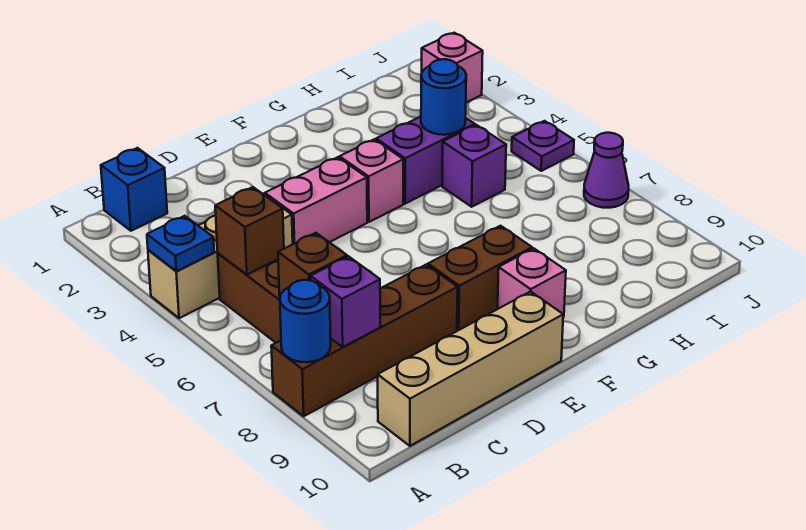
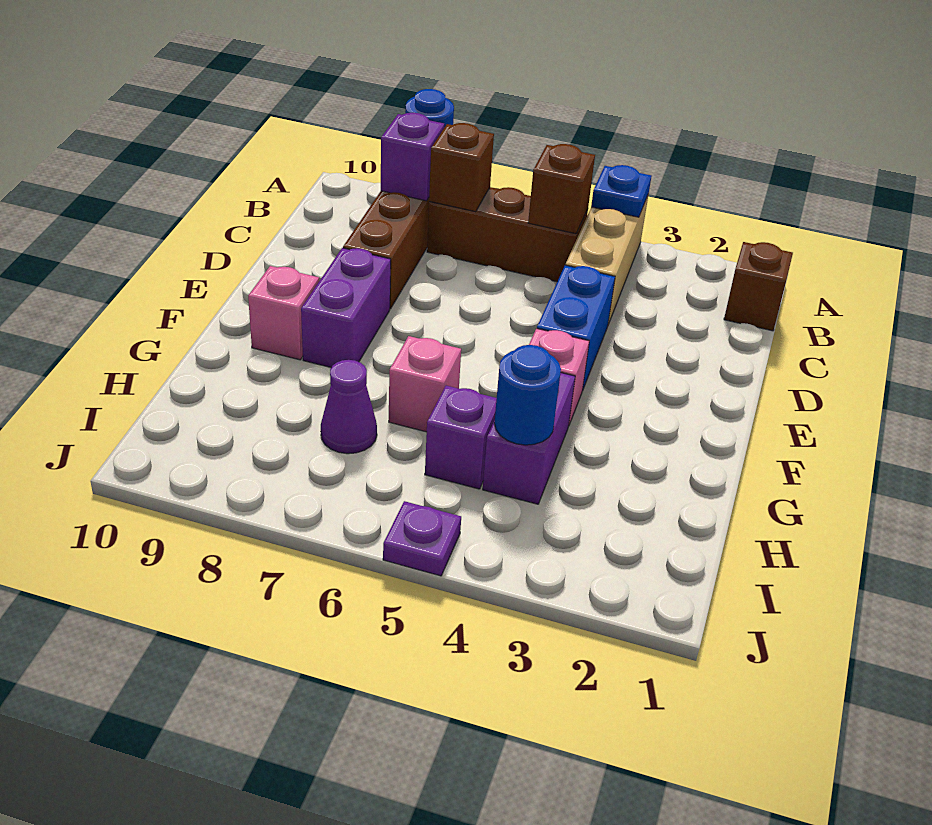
blue brick B1 level 1 -> brown brick B1 level 1
tan brick B10:E10 level 1 -> none
pink brick D4:E4 level 1 -> blue brick D4:E4 level 1
brown brick E8:F8 level 1 -> purple brick E8:F8 level 1
pink brick J2 level 1 -> pink brick G6 level 1
purple cone J7 level 1 -> purple cone H7 level 1

